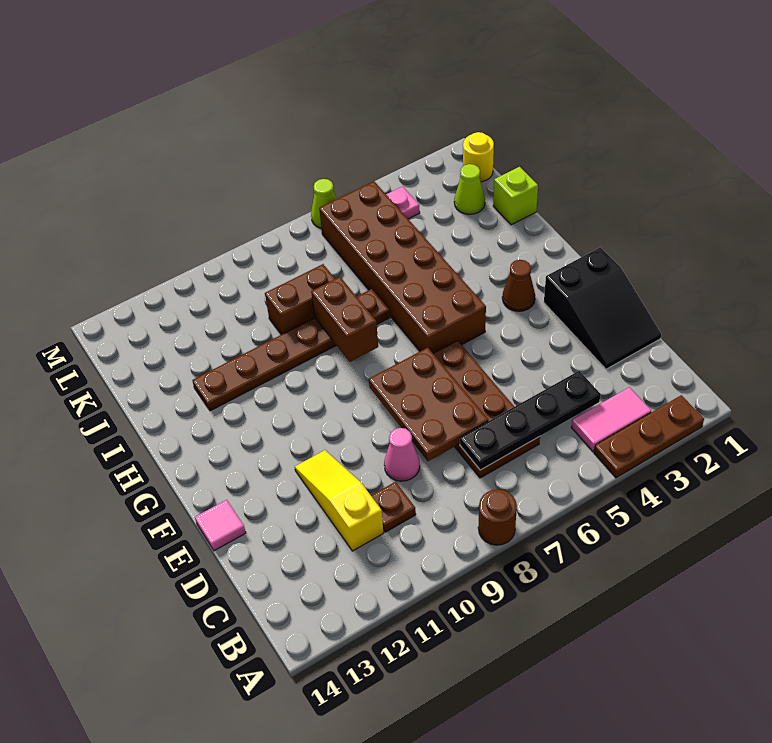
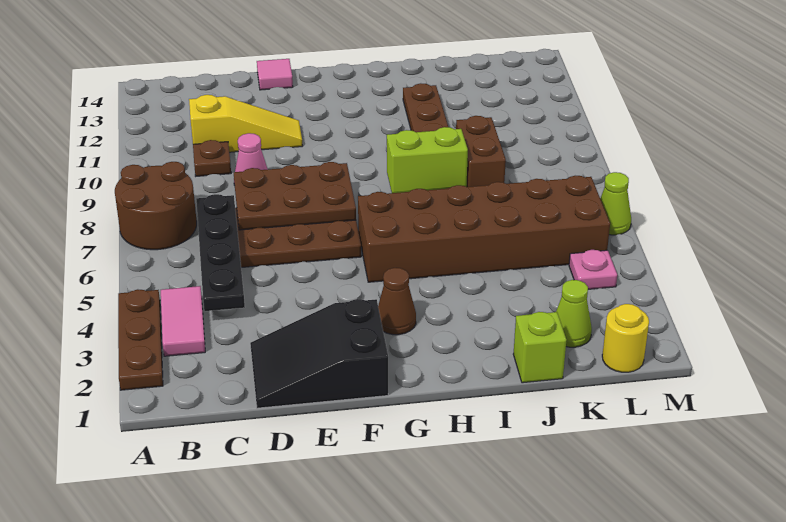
brown round brick A8 level 1 -> brown round brick A7:B8 level 1
brown brick H8:I8 level 2 -> lime brick H8:I8 level 2

